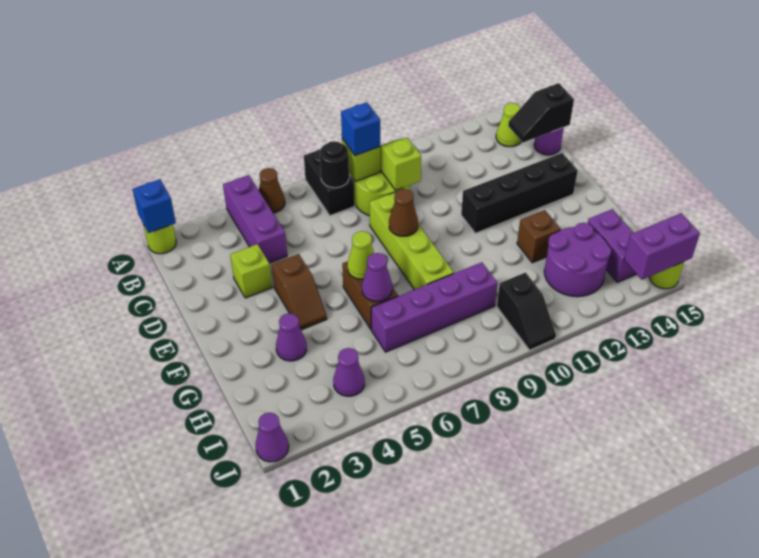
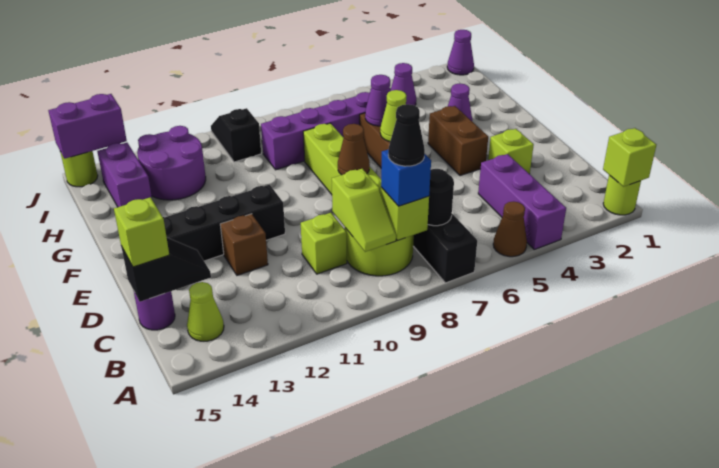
blue brick A1 level 2 -> lime brick A1 level 2
none -> black cone B8 level 4
none -> lime brick C10 level 1
none -> lime brick C15 level 3
brown slope E4:F4 level 1 top E -> brown brick E4:F4 level 1
brown brick G12 level 1 -> brown brick D12 level 1

